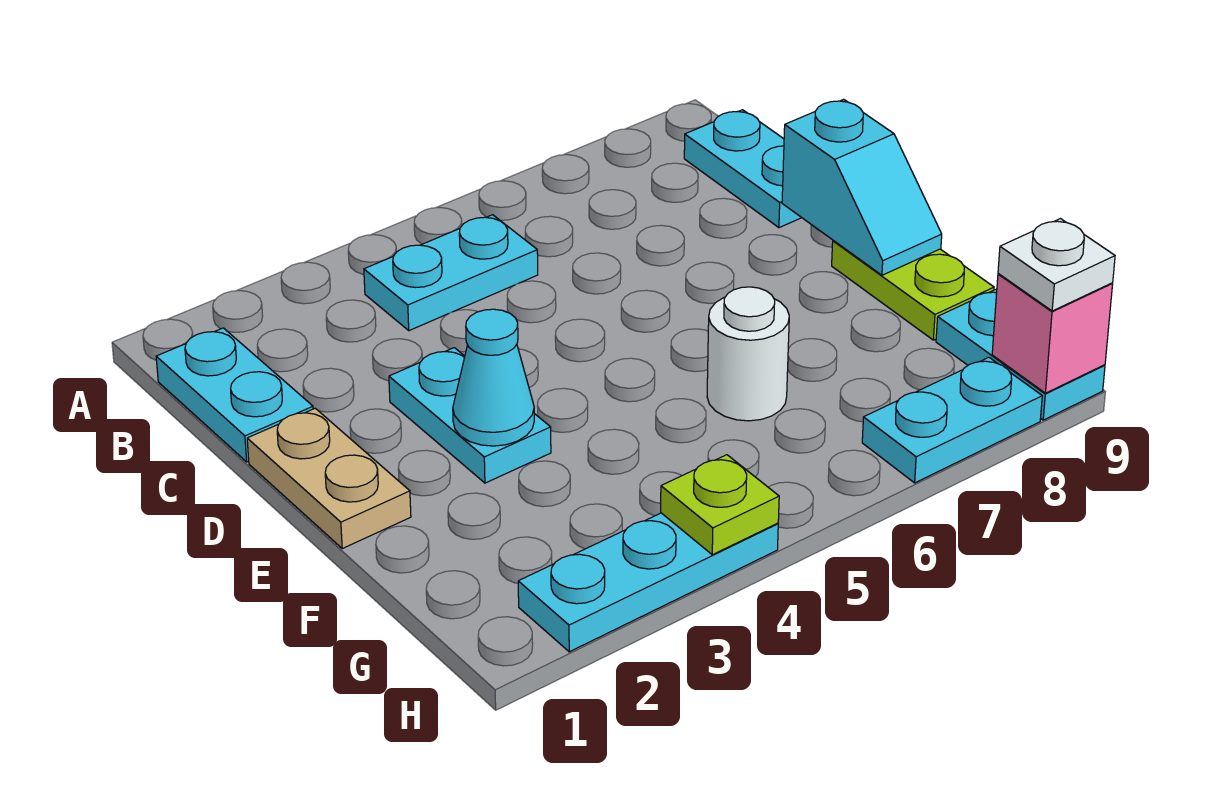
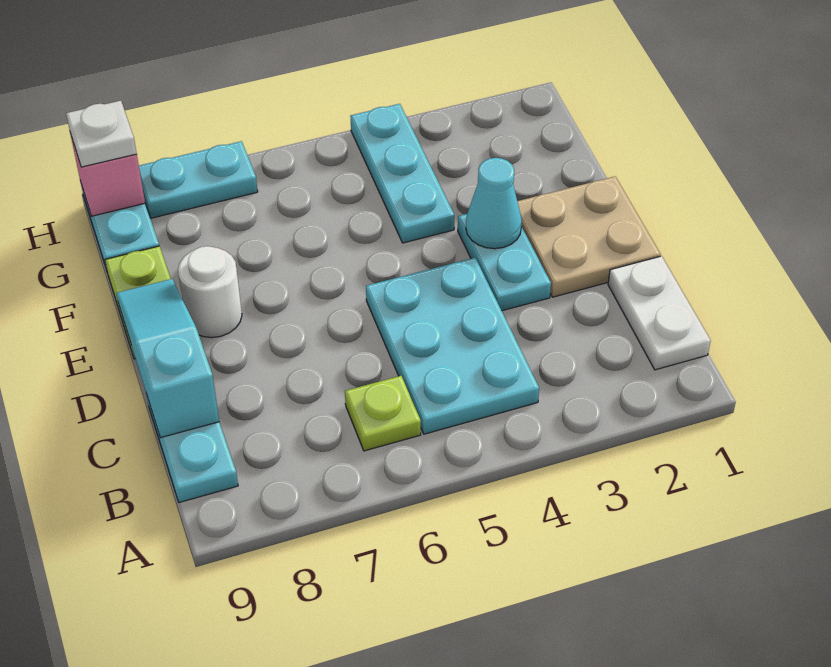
cyan plate B1:C1 level 1 -> white plate B1:C1 level 1
cyan plate B4:B5 level 1 -> cyan plate B4:D5 level 1
tan plate D1:E1 level 1 -> tan plate D1:E2 level 1
cyan slope D9:E9 level 2 top D -> cyan slope C9:E9 level 2 top C
white round brick F6 level 1 -> white round brick E8 level 1
cyan plate H2:H4 level 1 -> cyan plate F4:H4 level 1
lime plate H4 level 2 -> lime plate B6 level 1

